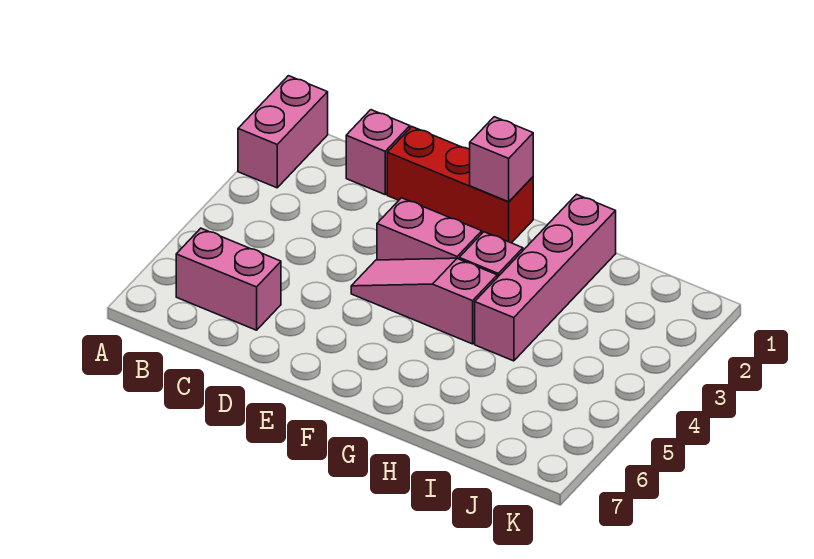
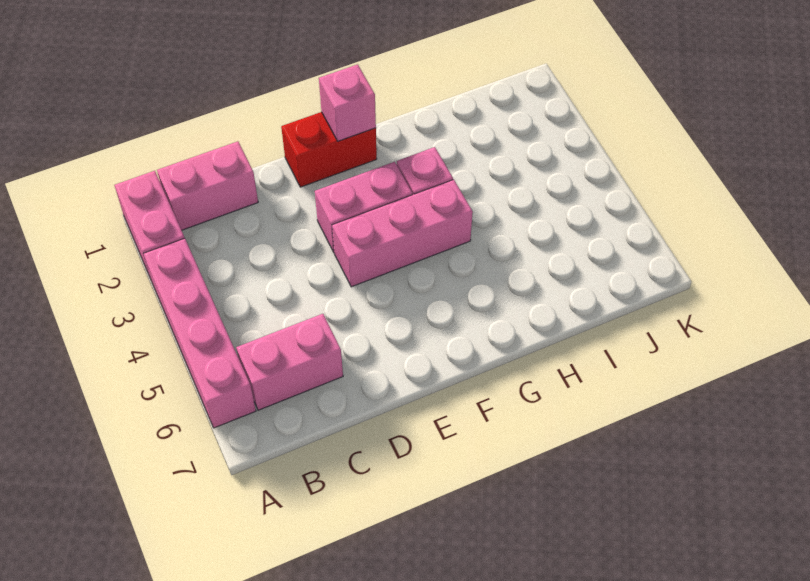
pink brick C1 level 1 -> pink brick B1:C1 level 1
red brick D1:F1 level 1 -> red brick E1:F1 level 1
pink slope E4:G4 level 1 top G -> pink brick E4:G4 level 1
pink brick H1:H4 level 1 -> pink brick A3:A6 level 1

